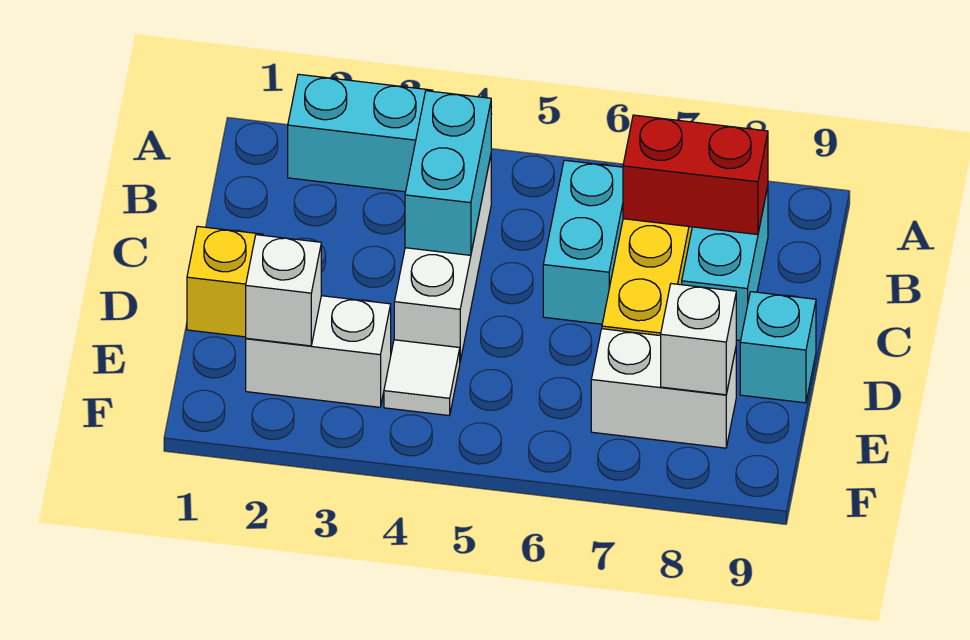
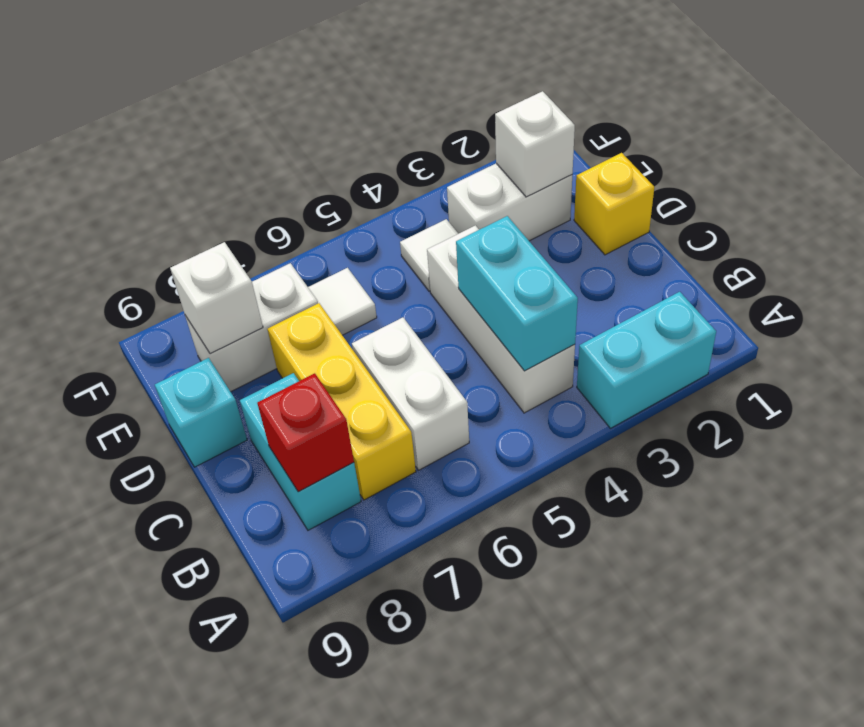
cyan brick B6:C6 level 1 -> white brick B6:C6 level 1
red brick B7:B8 level 2 -> red brick B8 level 2
none -> white tile E6 level 1

